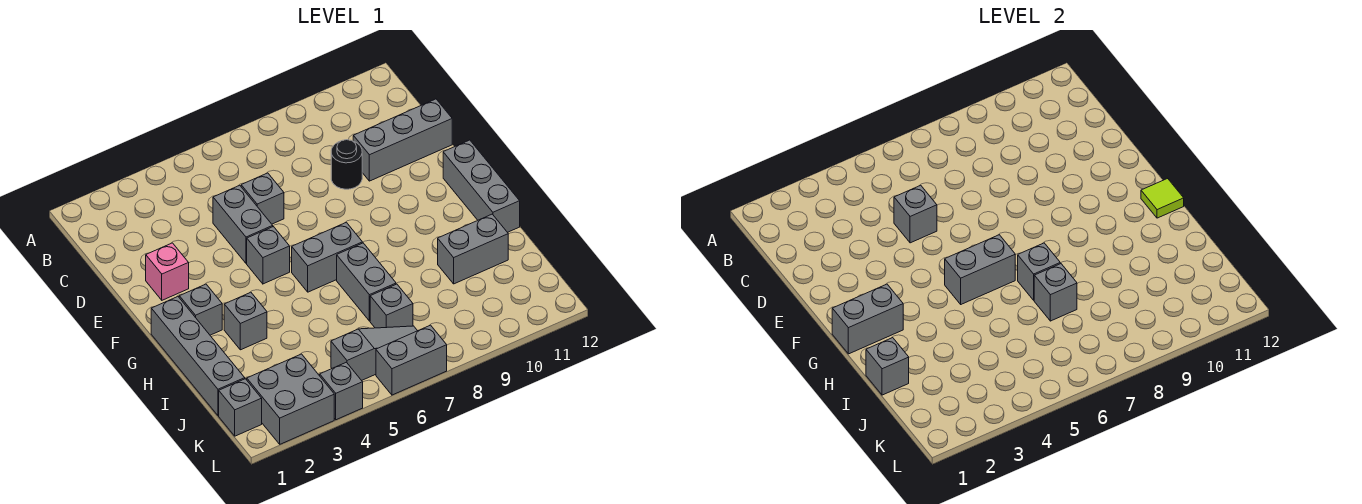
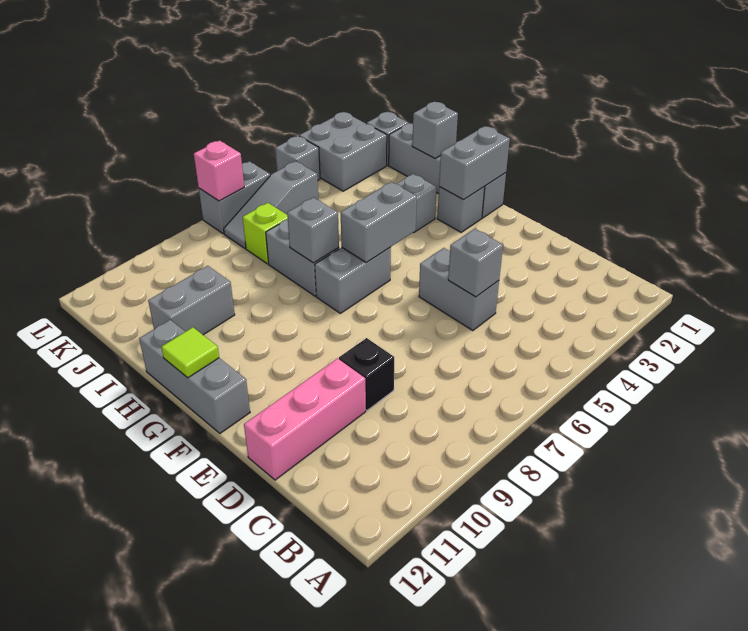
grey brick D6 level 1 -> none
black round brick D9 level 1 -> black brick D9 level 1
grey brick D10:D12 level 1 -> pink brick D10:D12 level 1
pink brick E2 level 1 -> pink brick L7 level 2
grey brick F5 level 1 -> none
grey brick I7 level 2 -> none
grey brick J7 level 1 -> lime brick J7 level 1

